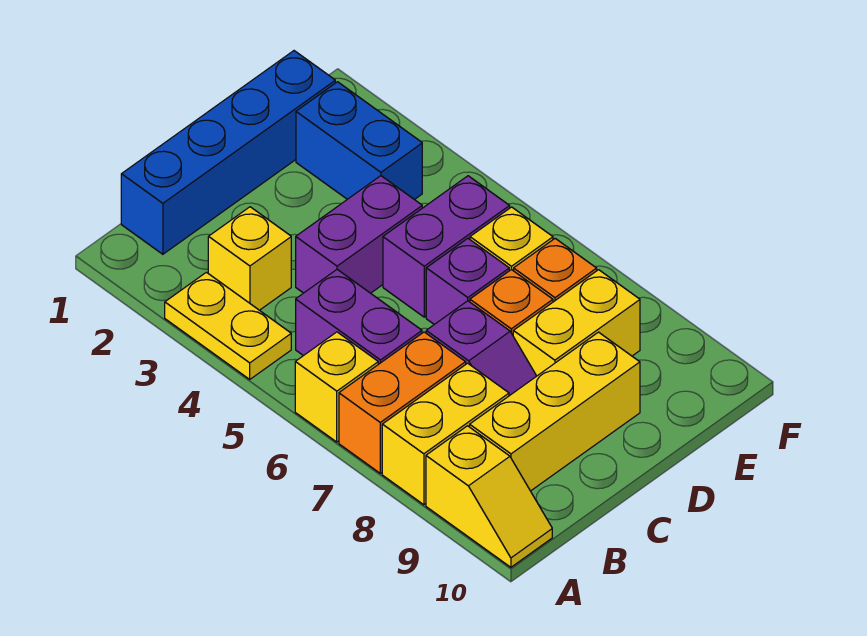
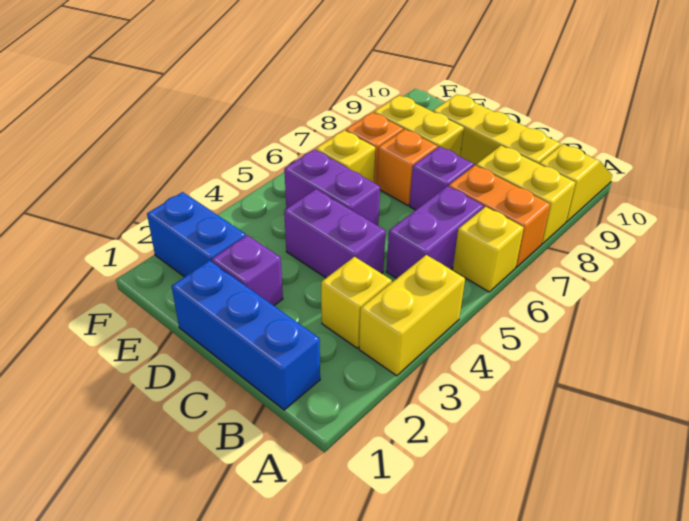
yellow plate A3:A4 level 1 -> yellow brick A3:A4 level 1
blue brick B1:E1 level 1 -> blue brick B1:D1 level 1
purple brick D6 level 1 -> purple brick D2 level 1
blue brick E2:E3 level 1 -> blue brick E2:F2 level 1

